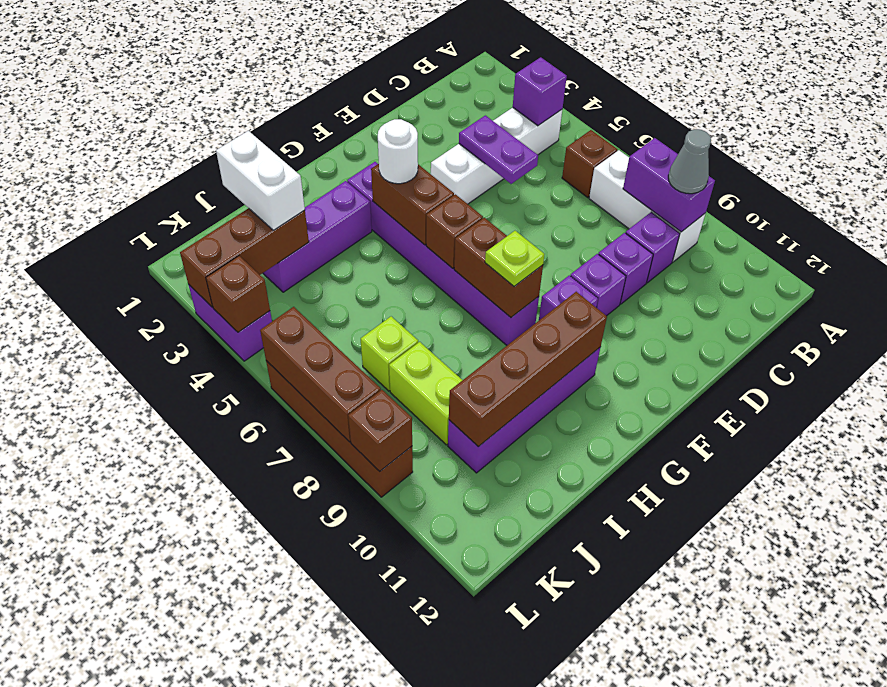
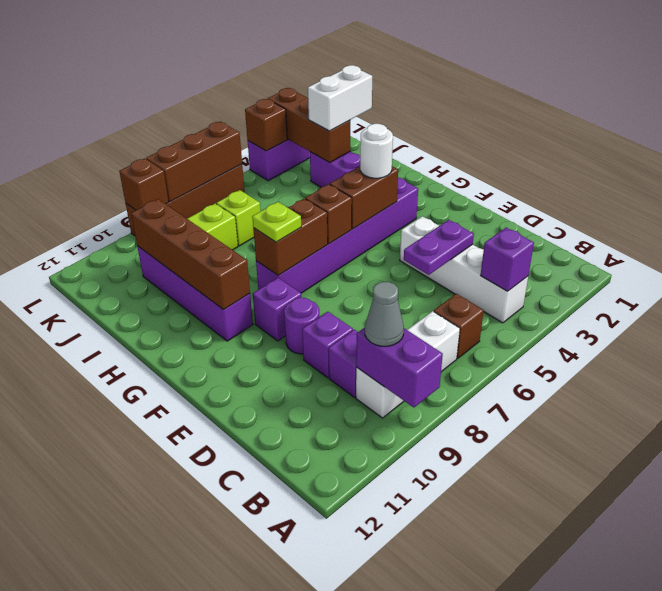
purple brick B8:B9 level 2 -> purple brick A9:B9 level 2
purple brick E9 level 1 -> purple round brick E9 level 1

